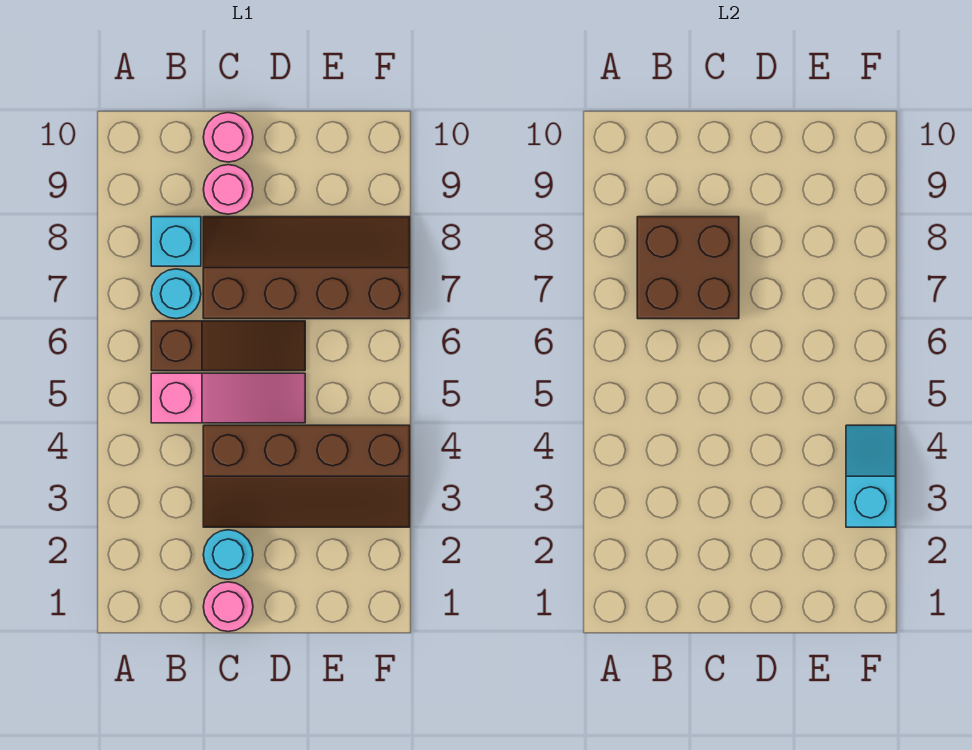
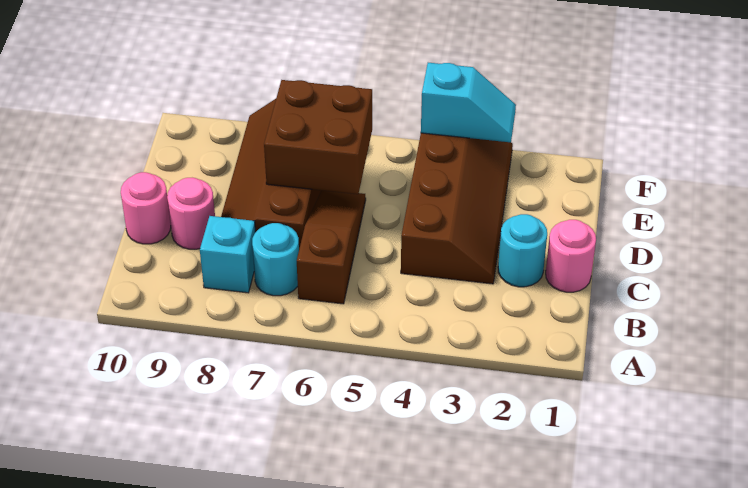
pink slope B5:D5 level 1 top B -> none
brown brick B7:C8 level 2 -> brown brick D6:E7 level 2
cyan slope F3:F4 level 2 top 3 -> cyan slope F3:F4 level 2 top 4

